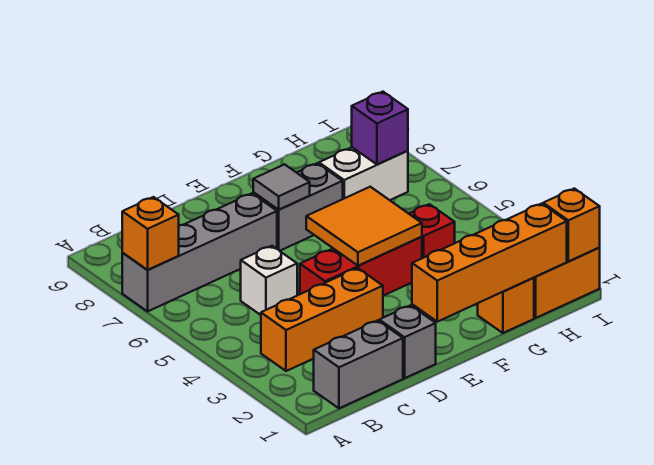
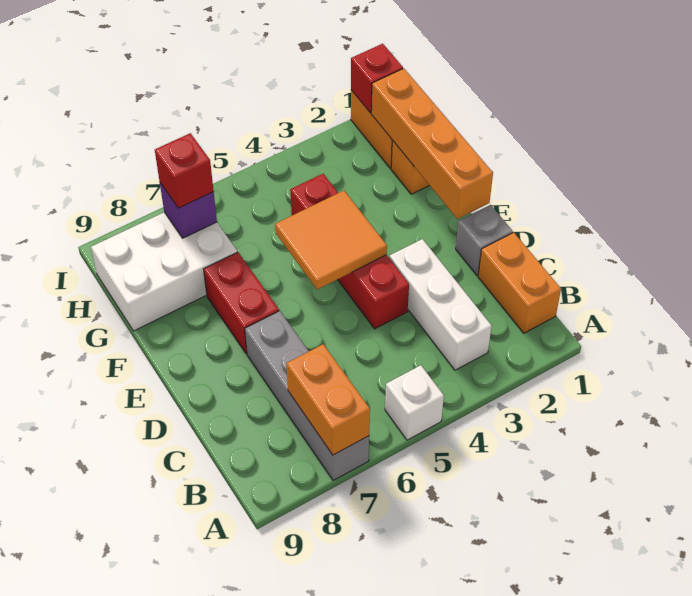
orange brick A7 level 2 -> orange brick A7:B7 level 2
grey brick B1:C1 level 1 -> orange brick B1:C1 level 1
orange brick B3:D3 level 1 -> white brick B3:D3 level 1
white brick C5 level 1 -> white brick A5 level 1
grey brick E7:F7 level 1 -> red brick E7:F7 level 1
grey tile E7 level 2 -> none
white brick G7:H7 level 1 -> white brick G7:H9 level 1
none -> red brick H7 level 3
orange brick I1 level 2 -> red brick I1 level 2

